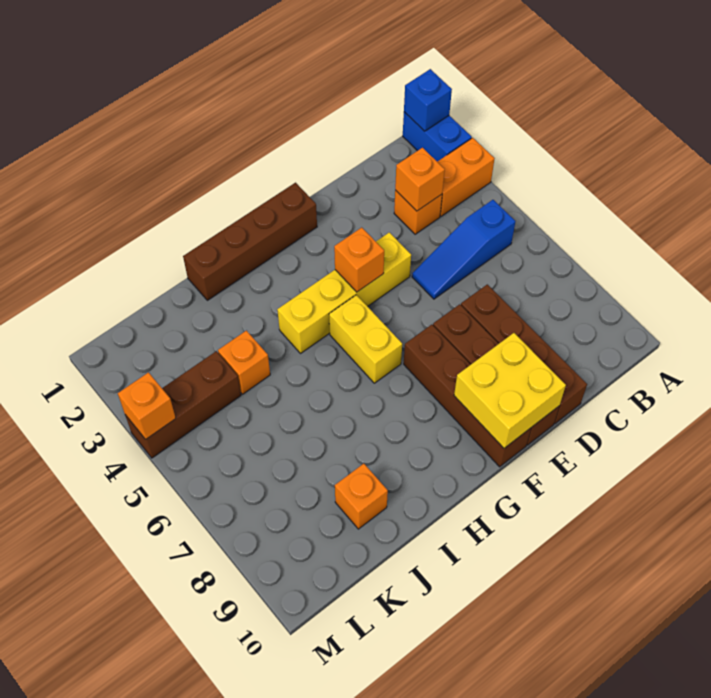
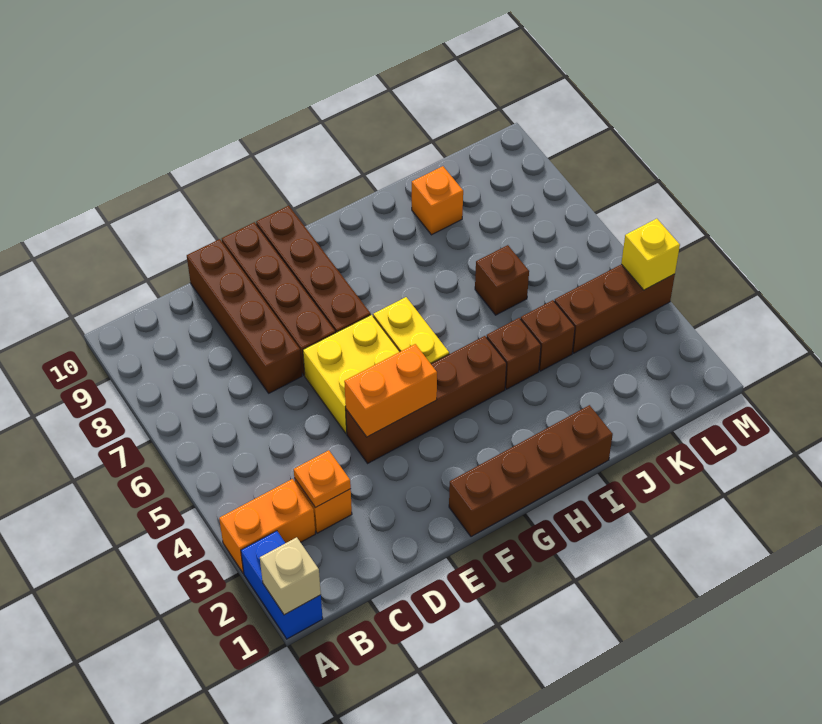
blue brick A1 level 2 -> tan brick A1 level 2
blue slope B5:D5 level 1 top B -> none
orange brick C3 level 2 -> orange plate C3 level 2
yellow brick E4:H4 level 1 -> brown brick E4:H4 level 1
yellow brick E9:F10 level 2 -> yellow brick E5:F6 level 1
orange brick F4 level 2 -> orange brick E4:F4 level 2
none -> brown brick I4 level 1
orange brick J4 level 1 -> brown brick J4 level 1
none -> brown brick J6 level 1
orange brick M4 level 2 -> yellow brick M4 level 2

